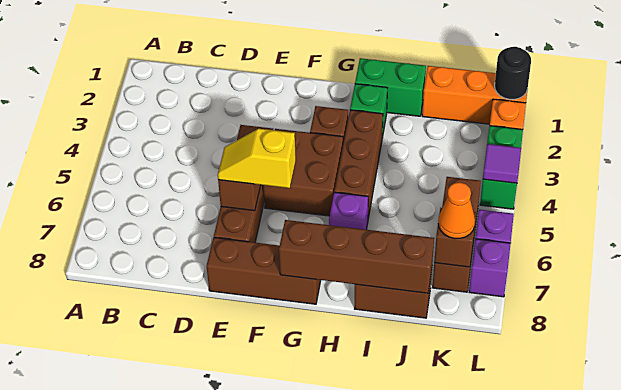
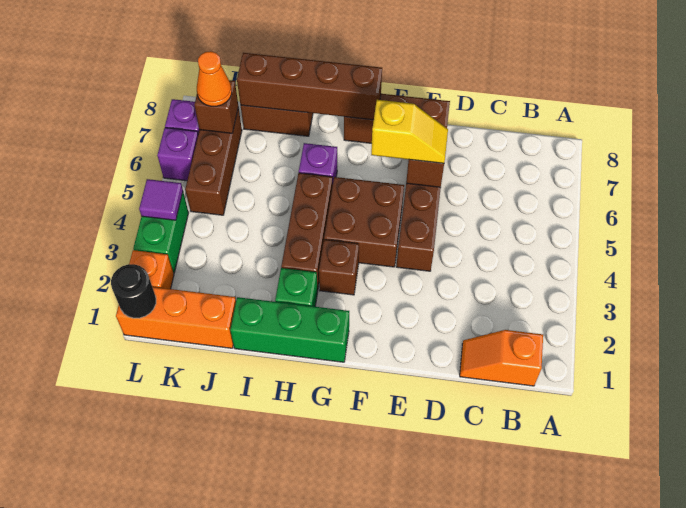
none -> orange slope B1:C1 level 1 top B
green brick H1:I1 level 1 -> green brick G1:I1 level 1

